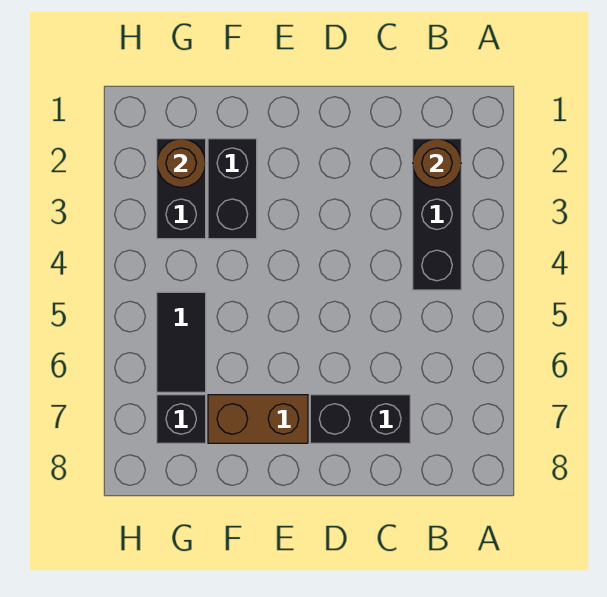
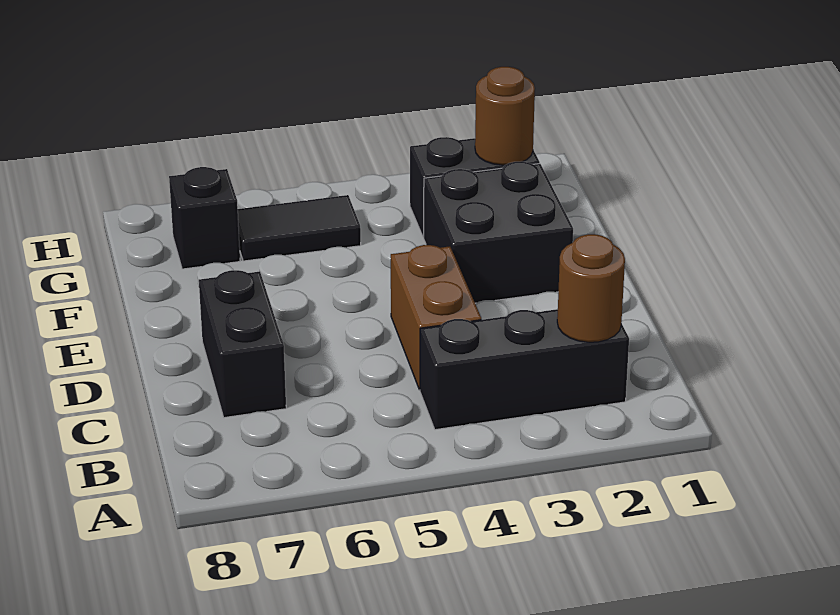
brown brick E7:F7 level 1 -> brown brick C4:D4 level 1
black brick F2:F3 level 1 -> black brick E2:F3 level 1

